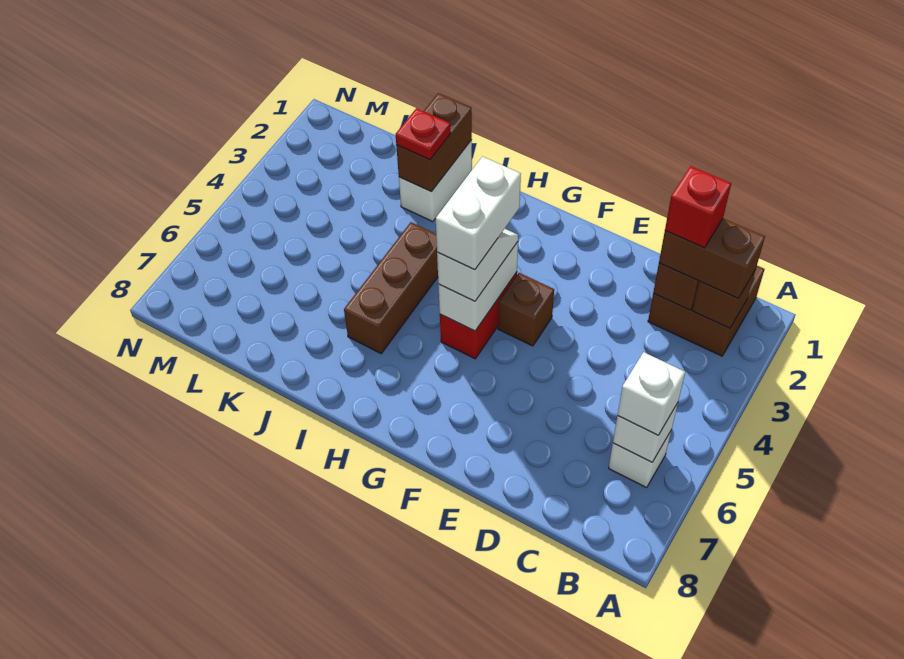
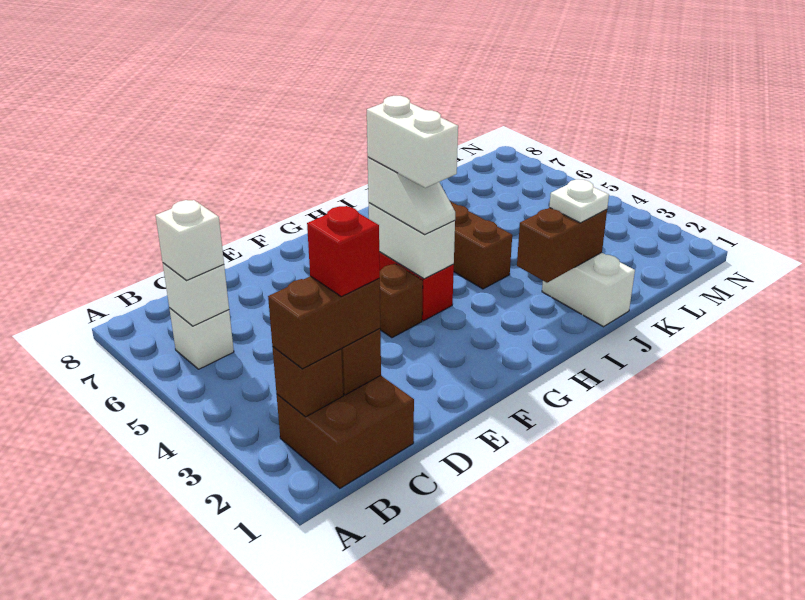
brown brick J1:J2 level 2 -> brown brick I2:J2 level 2
red plate J2 level 3 -> white plate J2 level 3

